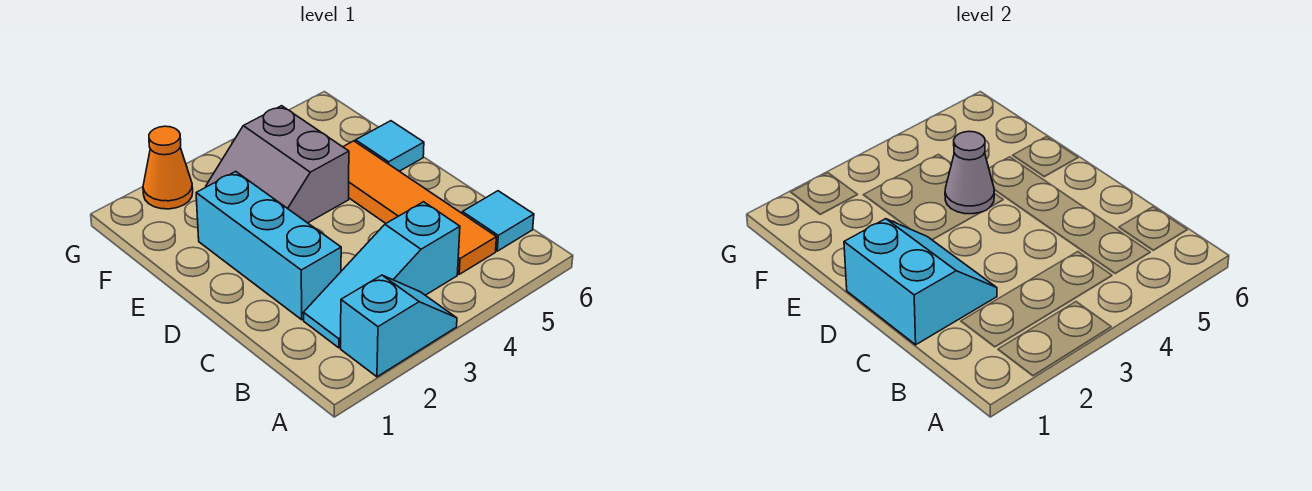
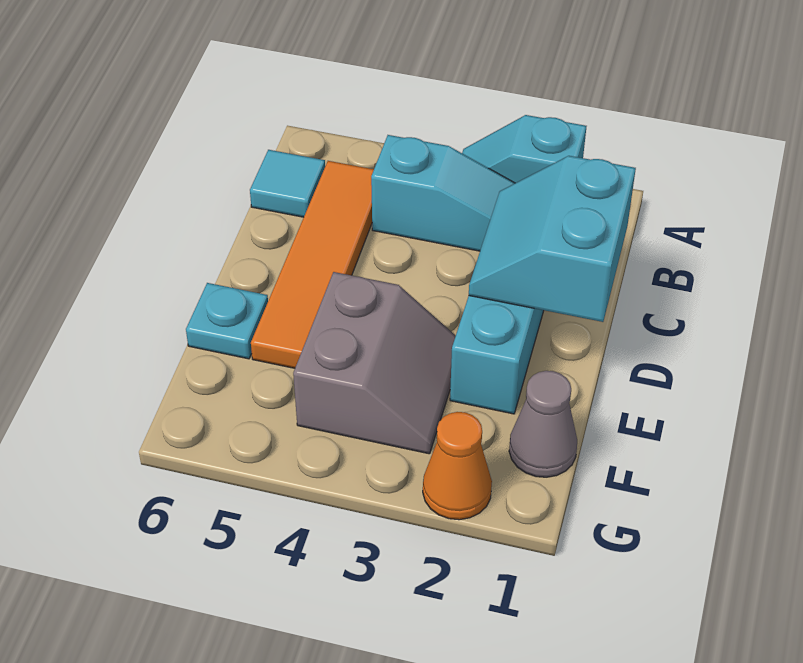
grey cone E4 level 2 -> grey cone F1 level 1
cyan tile E6 level 1 -> cyan plate E6 level 1

